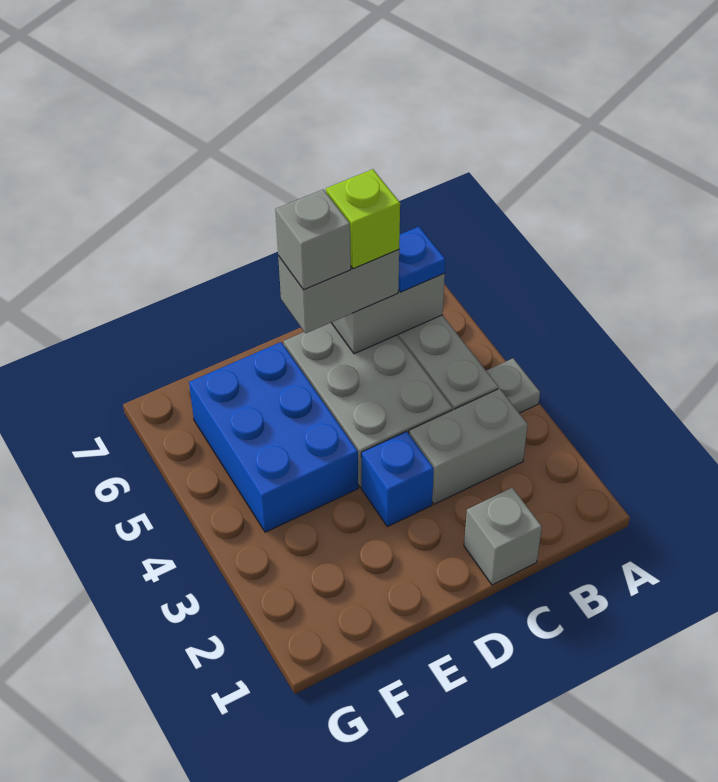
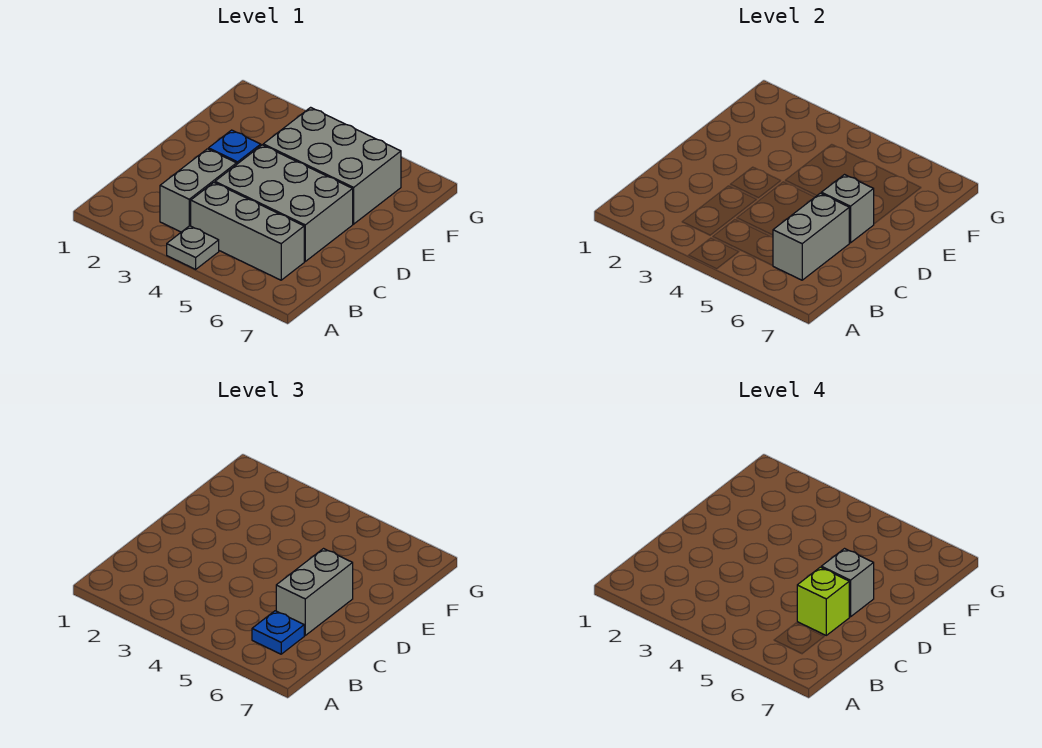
grey brick C1 level 1 -> grey brick D6 level 2
blue brick E4:F6 level 1 -> grey brick E4:F6 level 1

